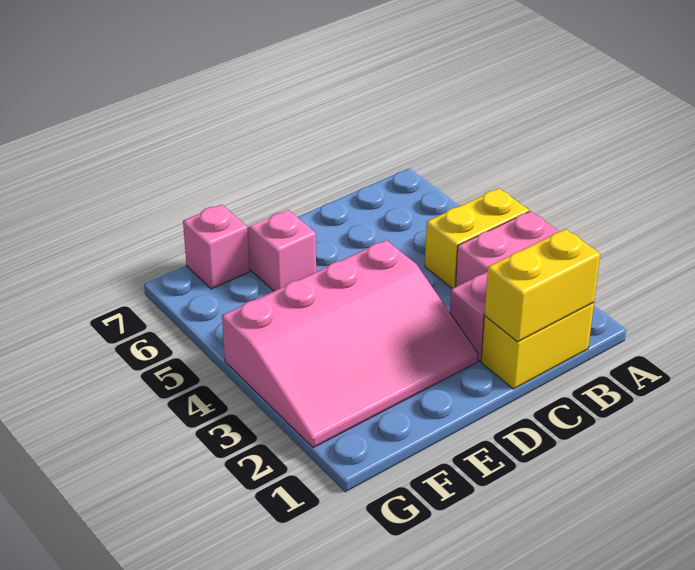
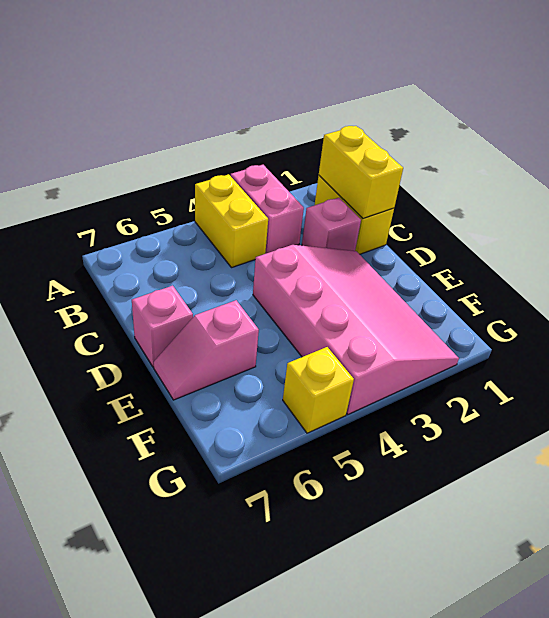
pink brick F7 level 1 -> pink brick D7 level 1
none -> yellow brick G5 level 1

